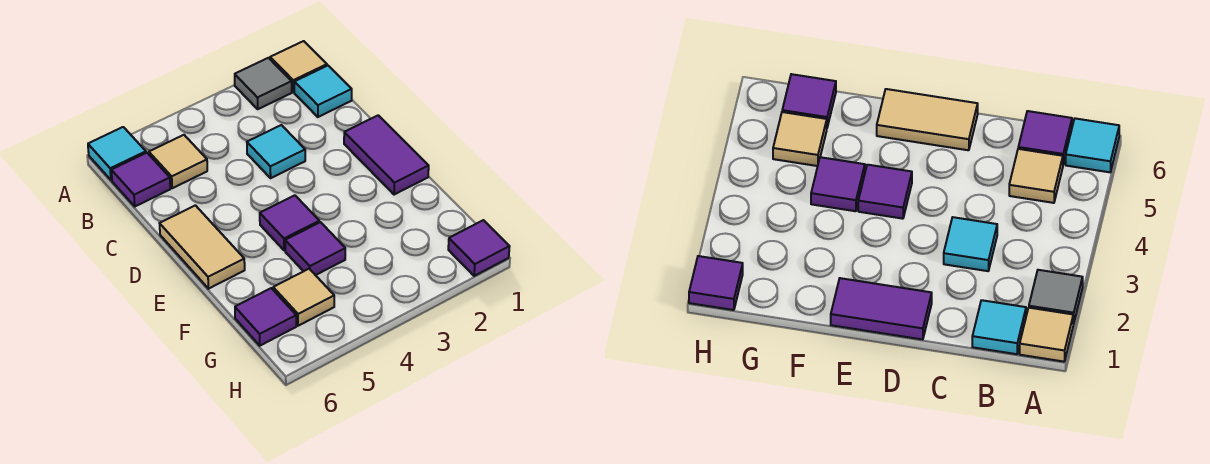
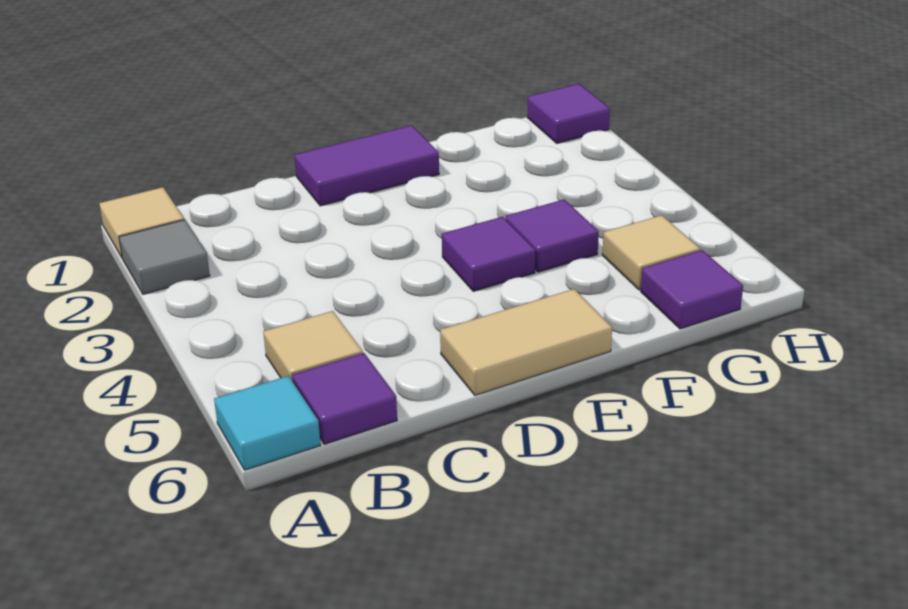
cyan tile B1 level 1 -> none
cyan tile C3 level 1 -> none

